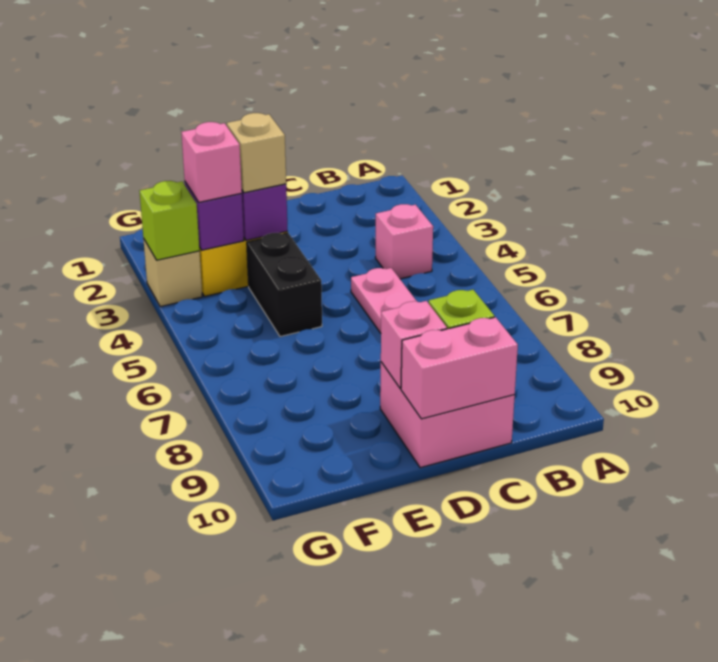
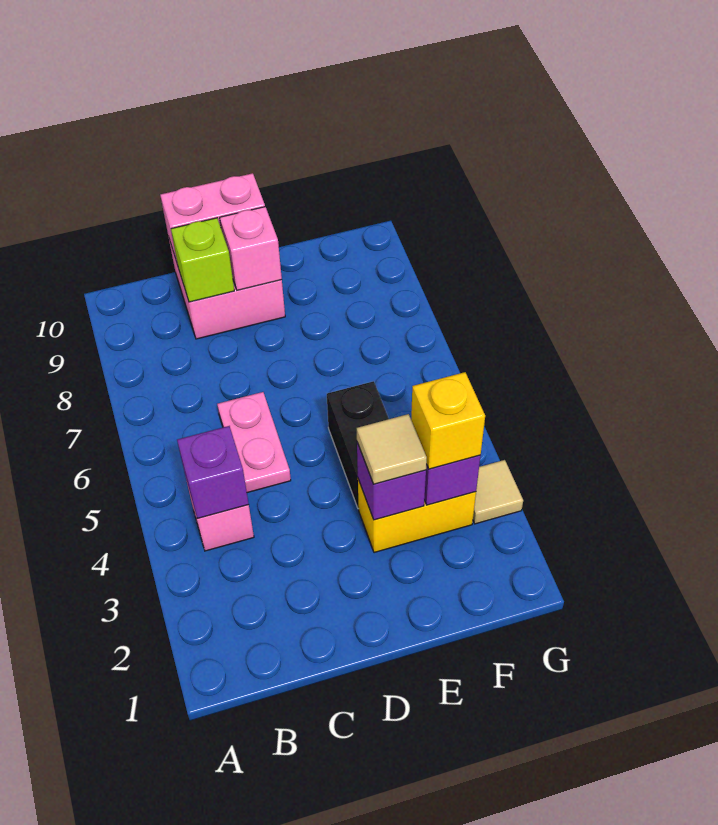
none -> purple brick B4 level 2
tan brick E3 level 3 -> tan tile E3 level 3
pink brick F3 level 3 -> yellow brick F3 level 3
tan brick G3 level 1 -> tan tile G3 level 1
lime brick G3 level 2 -> none

